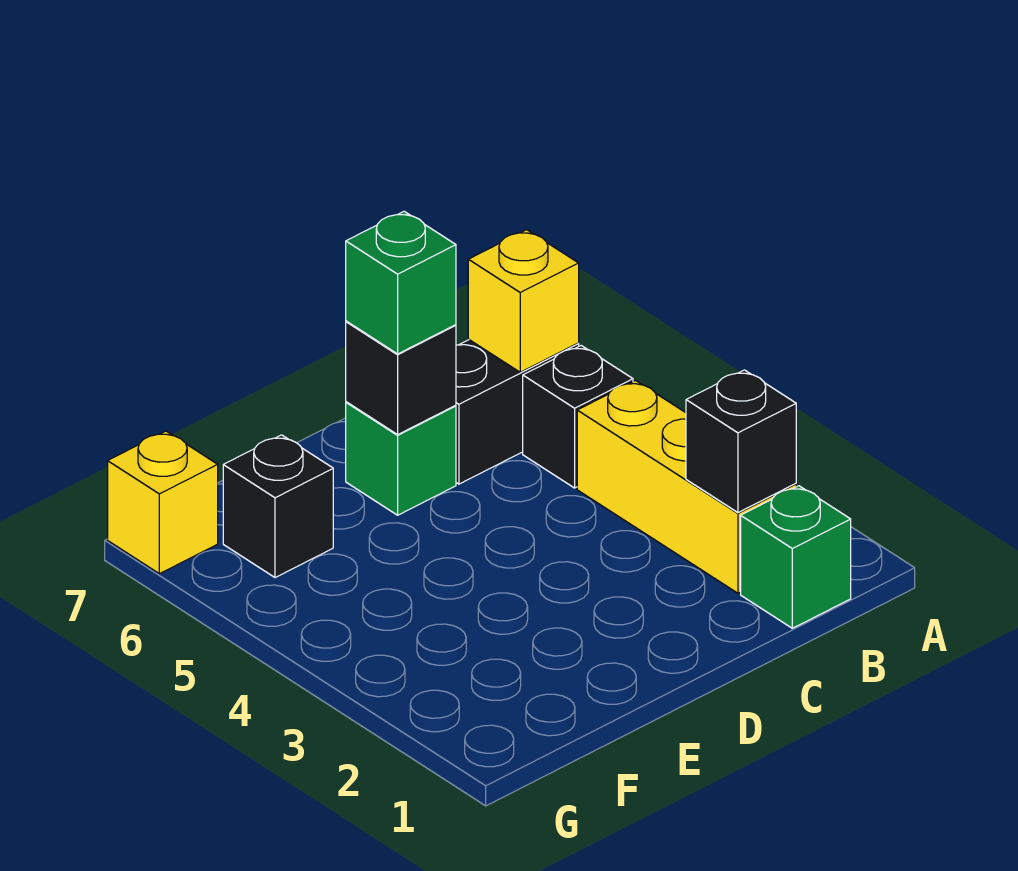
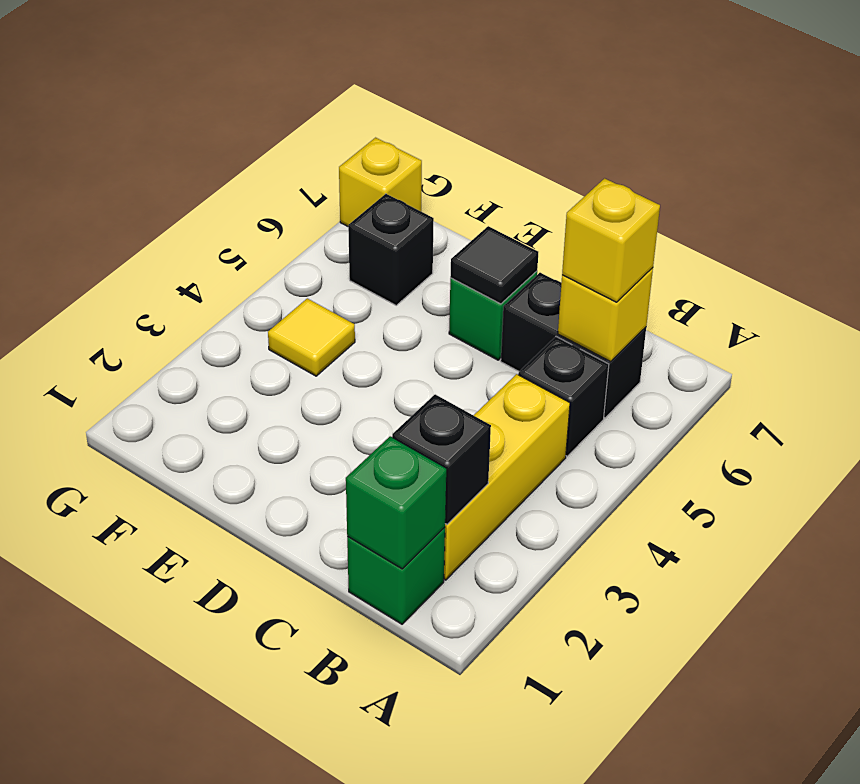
none -> yellow brick B6 level 3
black brick D6 level 2 -> black tile D6 level 2
green brick D6 level 3 -> green brick B1 level 2
none -> yellow tile F4 level 1

